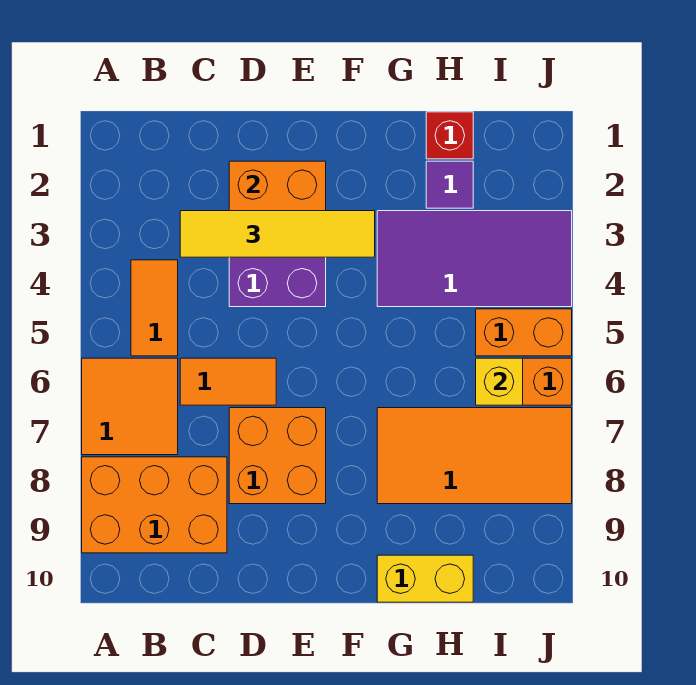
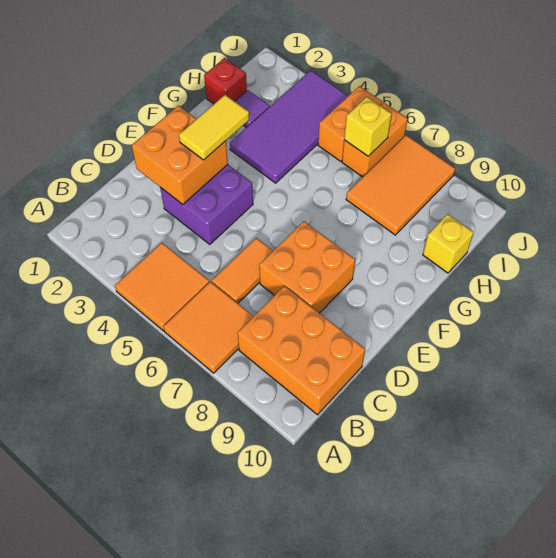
orange brick A8:C9 level 1 -> orange brick B8:C10 level 1
orange tile B4:B5 level 1 -> orange tile A4:B5 level 1
yellow tile C3:F3 level 3 -> yellow tile E3:F3 level 3
orange tile G7:J8 level 1 -> orange tile H7:J8 level 1
yellow brick G10:H10 level 1 -> yellow brick H10 level 1

